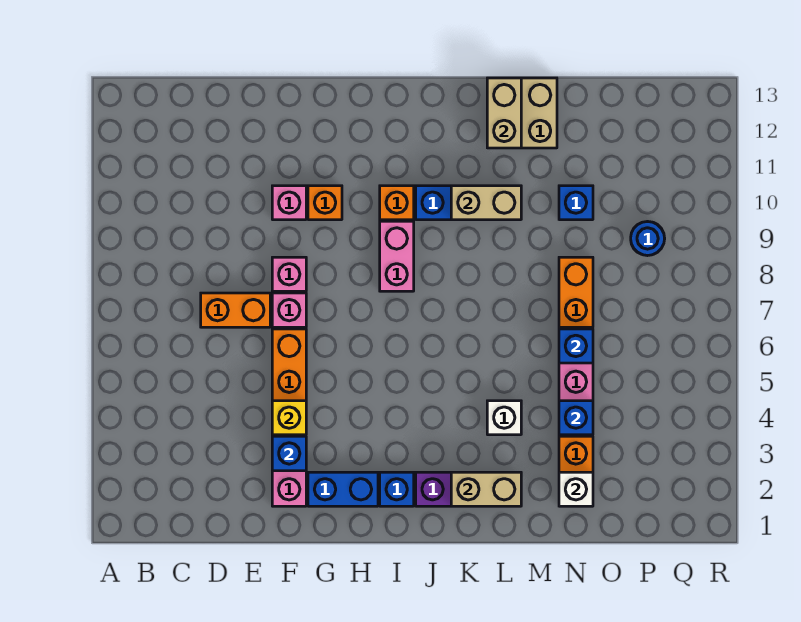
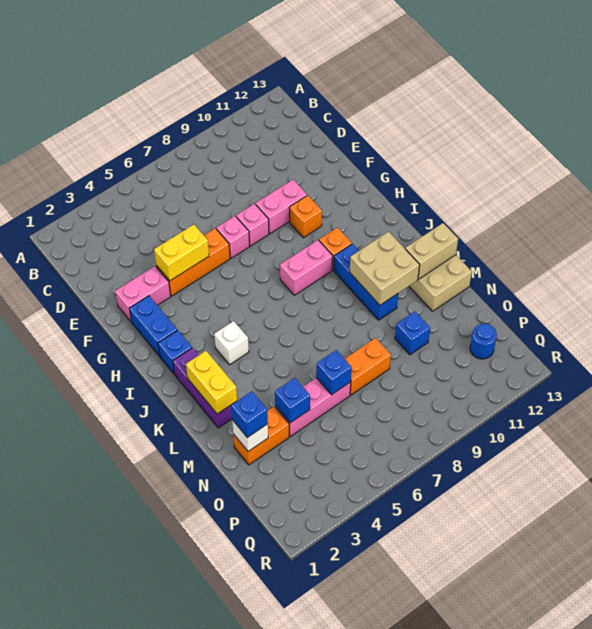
orange brick D7:E7 level 1 -> none
blue brick F3 level 2 -> blue brick N2 level 3
yellow brick F4 level 2 -> yellow brick F4:F5 level 2
pink brick F10 level 1 -> pink brick F9:F10 level 1
tan brick K2:L2 level 2 -> yellow brick K2:L2 level 2
tan brick K10:L10 level 2 -> tan brick K10:L11 level 2
white brick L4 level 1 -> white brick J4 level 1
blue round brick P9 level 1 -> blue round brick P12 level 1

